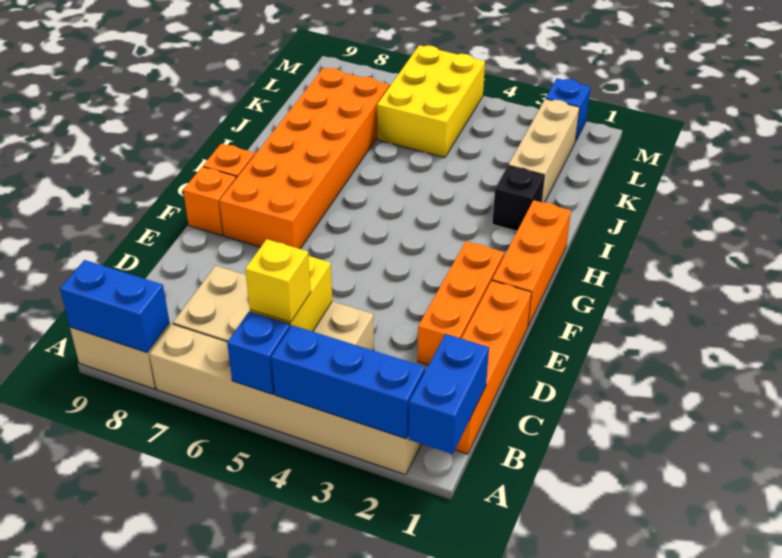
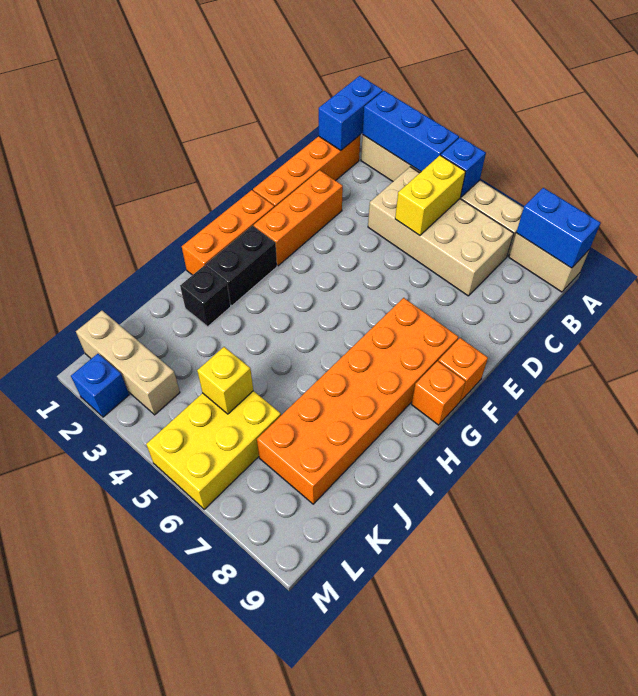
yellow brick B5 level 3 -> yellow brick K5 level 2
none -> black brick G2:H2 level 1
tan brick J2:L2 level 1 -> tan brick L1:L3 level 1

